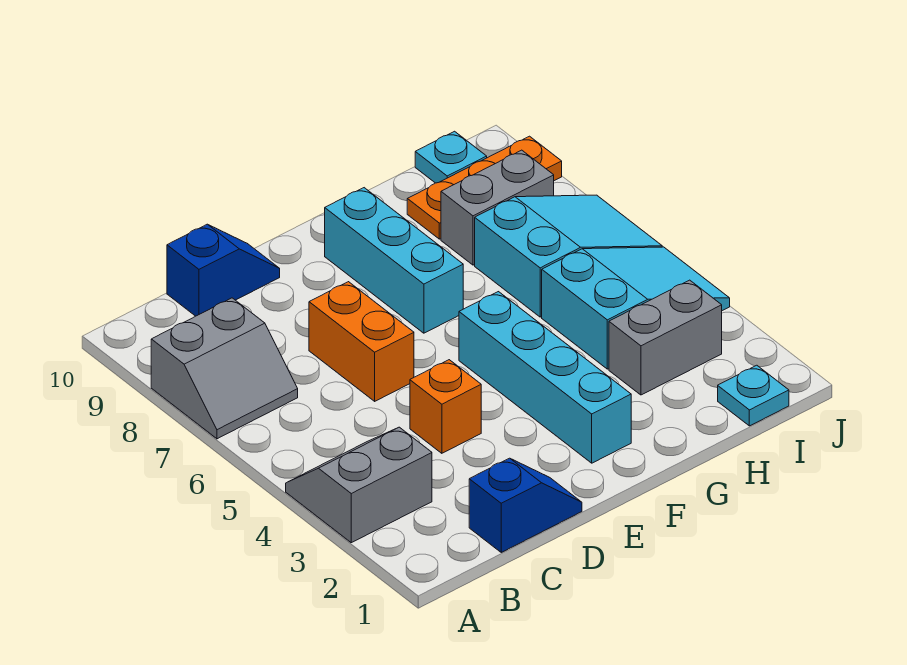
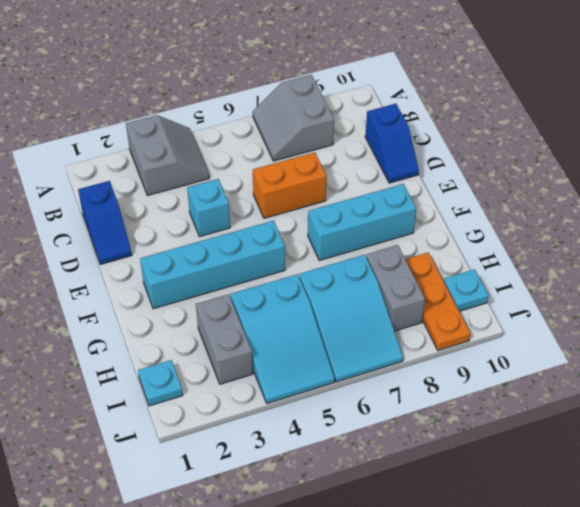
orange brick D4 level 1 -> cyan brick D4 level 1

